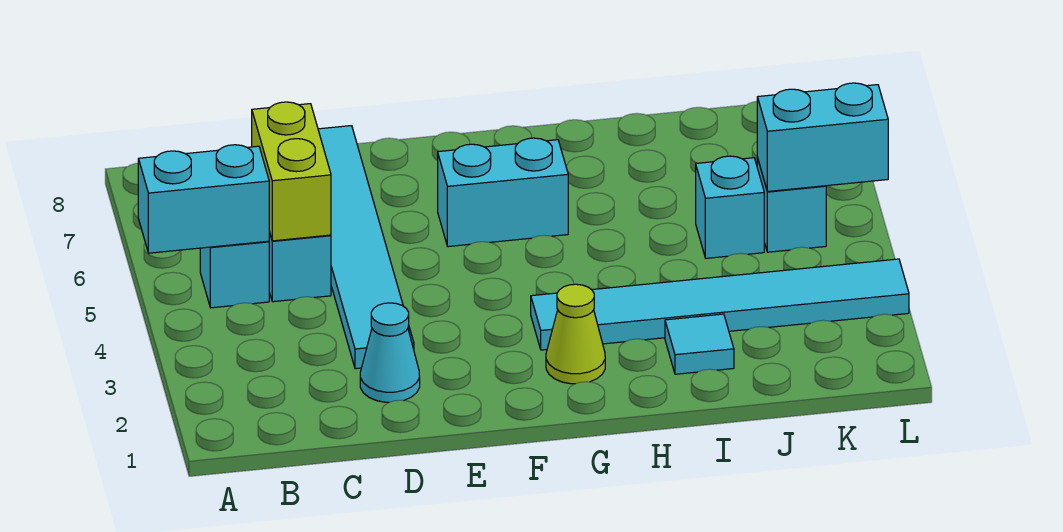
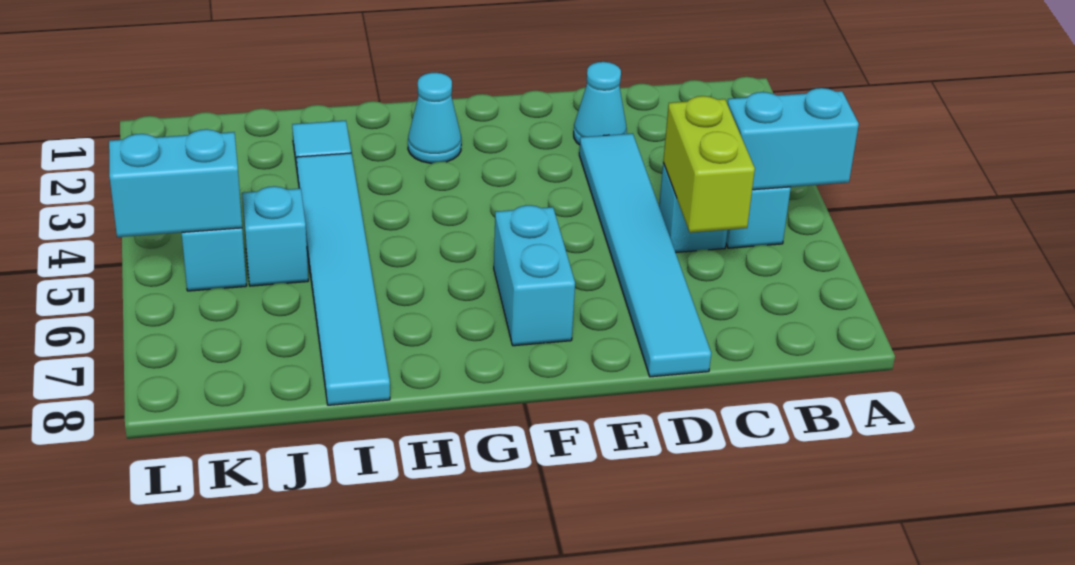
cyan brick F6:G6 level 1 -> cyan brick F6:F7 level 1
lime cone G2 level 1 -> cyan cone G2 level 1
cyan tile G3:L3 level 1 -> cyan tile I3:I8 level 1

